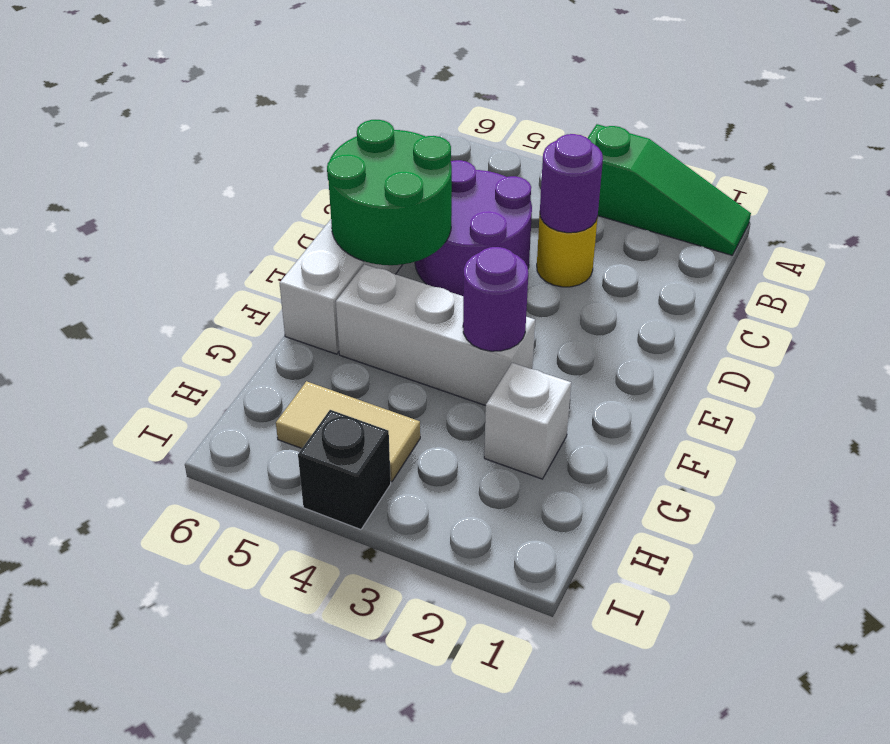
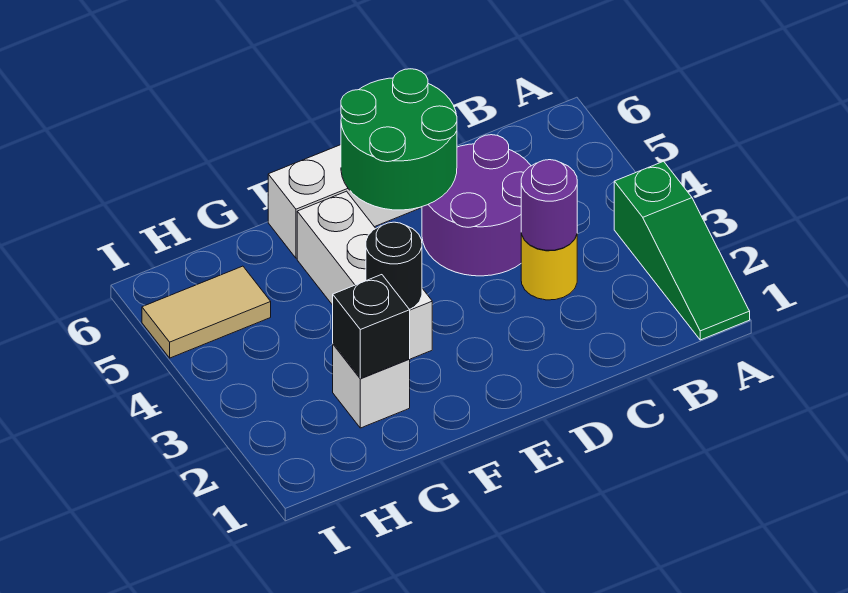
purple round brick F3 level 2 -> black round brick F3 level 2
tan tile H4:H5 level 1 -> tan tile H5:I5 level 1
black brick I4 level 1 -> black brick G2 level 2

